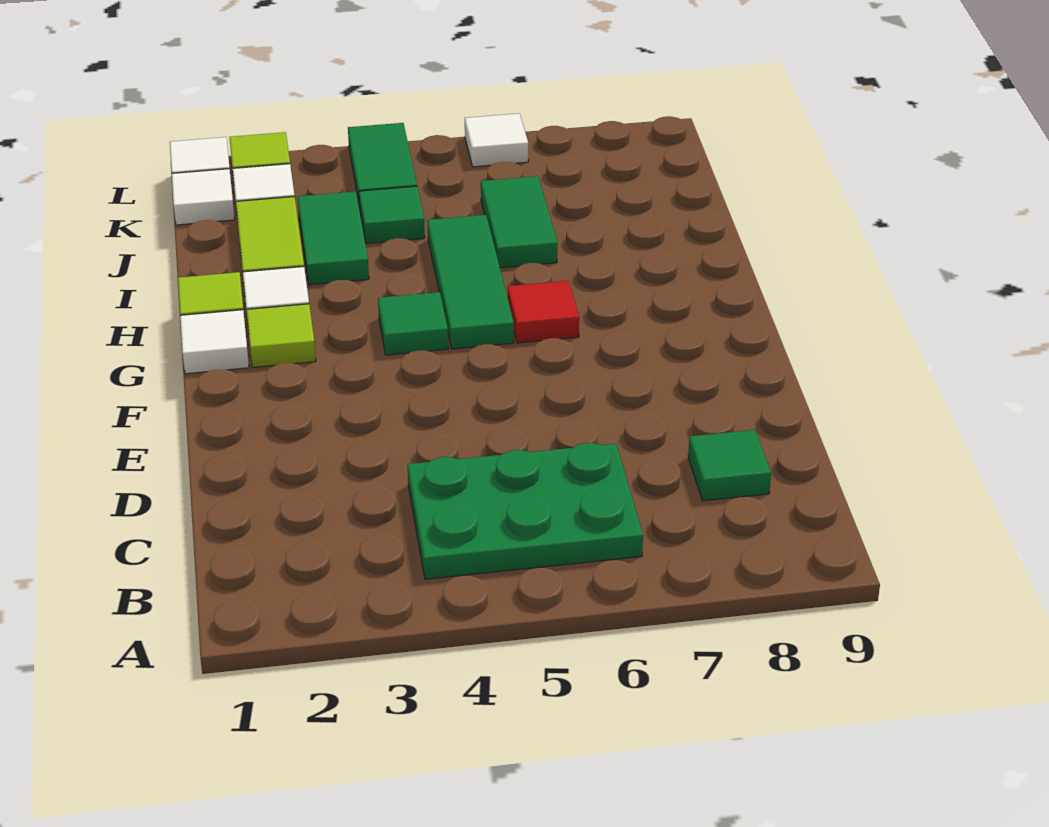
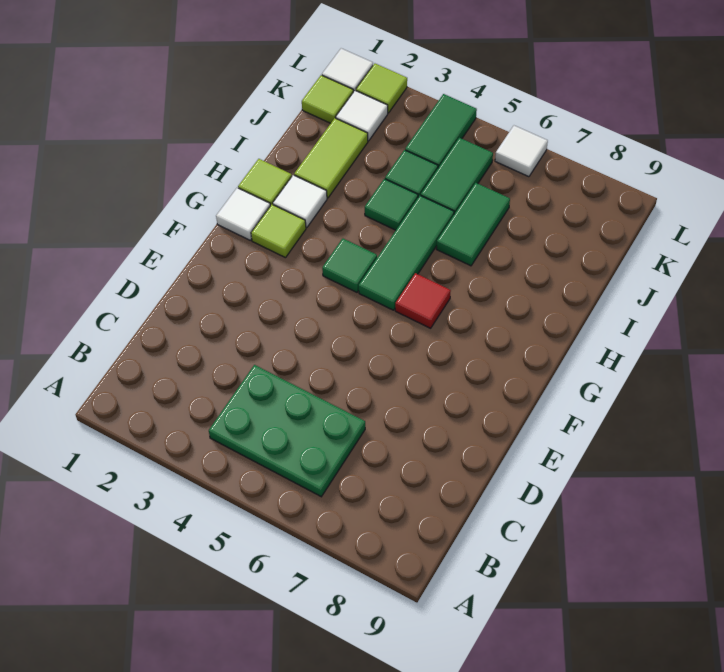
green tile C8 level 1 -> green tile I4 level 1
green tile I3:J3 level 1 -> green tile J5:K5 level 1
white tile K1 level 1 -> lime tile K1 level 1

